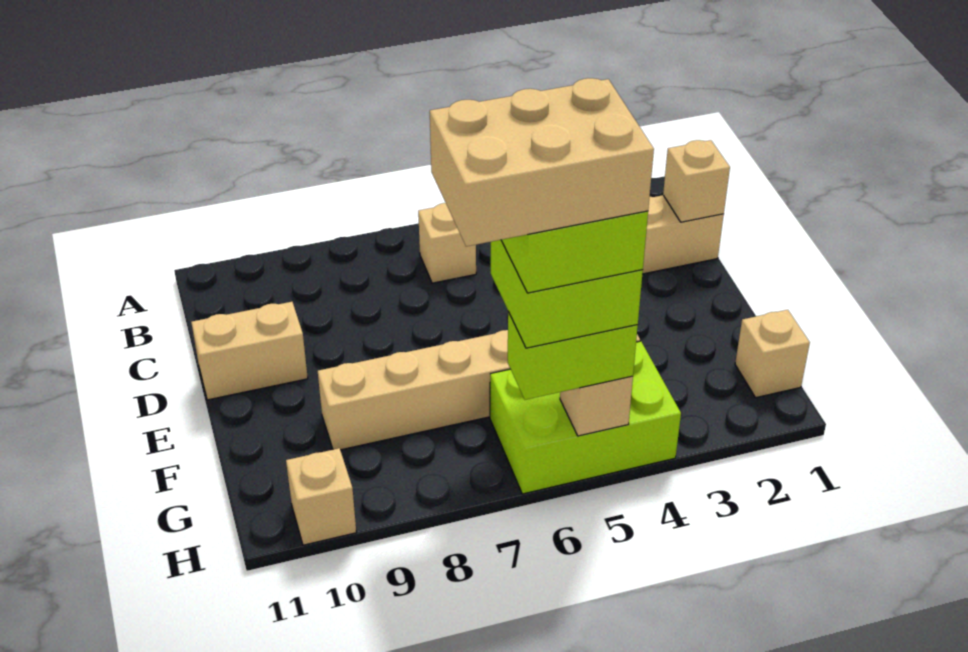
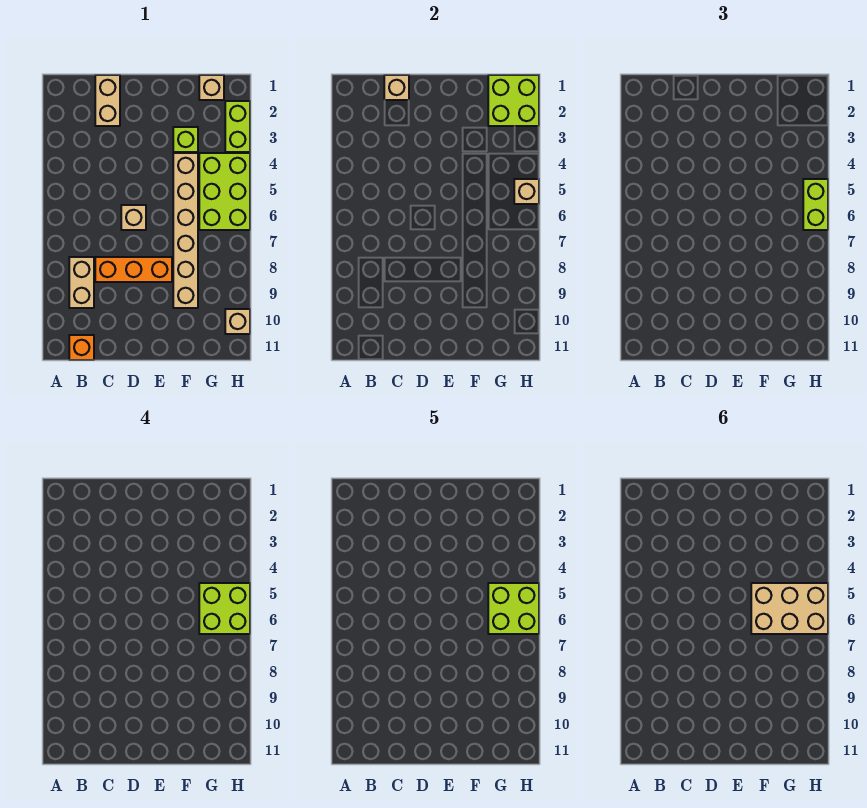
tan brick B6 level 1 -> tan brick D6 level 1
none -> orange brick B11 level 1
none -> orange brick C8:E8 level 1
tan brick D10:D11 level 1 -> tan brick B8:B9 level 1
none -> lime brick F3 level 1
none -> lime brick G1:H2 level 2
tan brick G5:H7 level 6 -> tan brick F5:H6 level 6
none -> lime brick H2:H3 level 1

